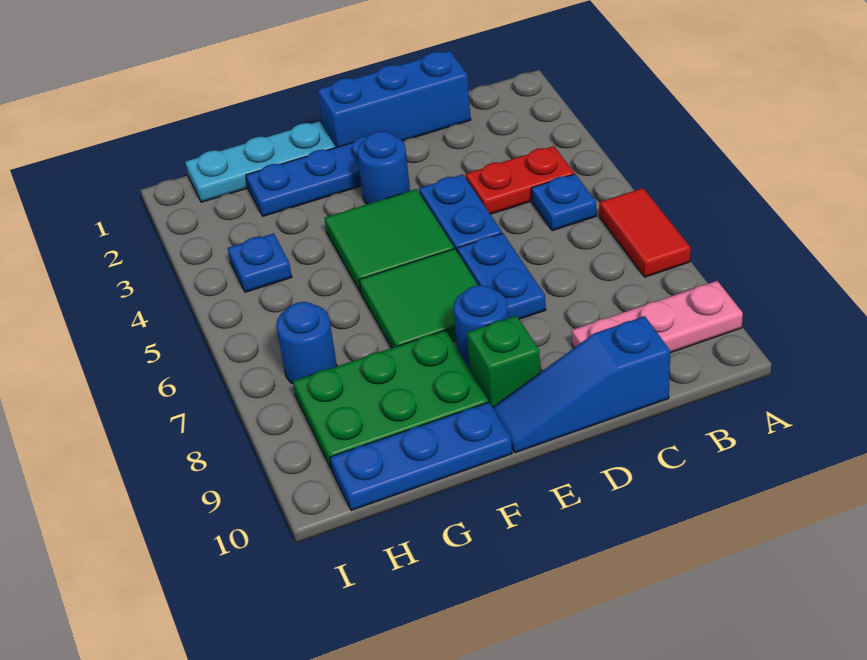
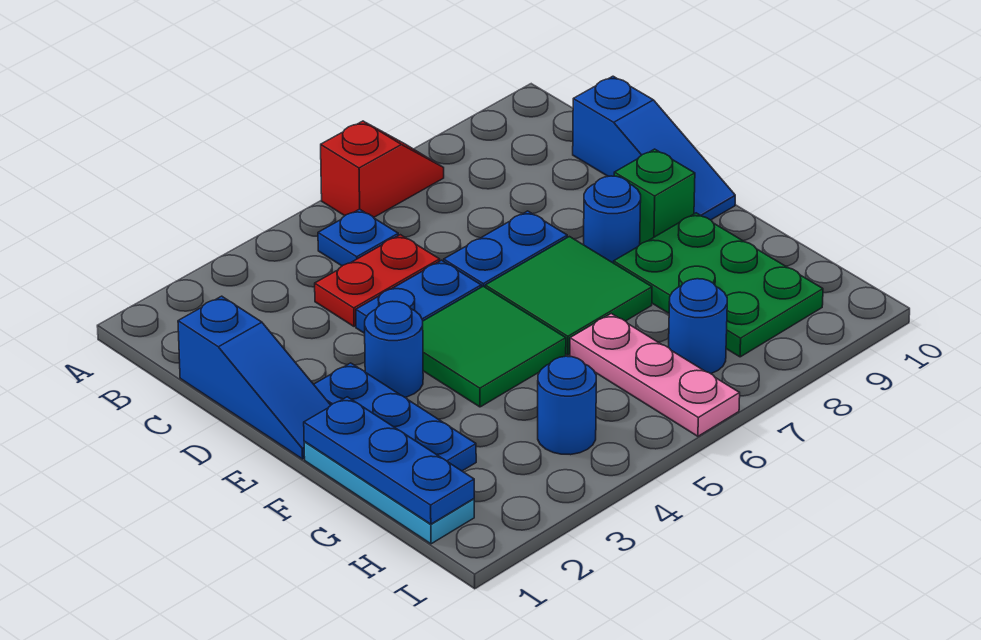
red tile A6:A7 level 1 -> red slope A6:A7 level 1 top 6
pink plate A9:C9 level 1 -> pink plate G6:I6 level 1
red plate B4:C4 level 1 -> red plate C4:C5 level 1
blue brick C1:E1 level 1 -> blue slope C1:E1 level 1 top C
blue plate F10:H10 level 1 -> blue plate F1:H1 level 2
blue plate H4 level 1 -> blue round brick H4 level 1

